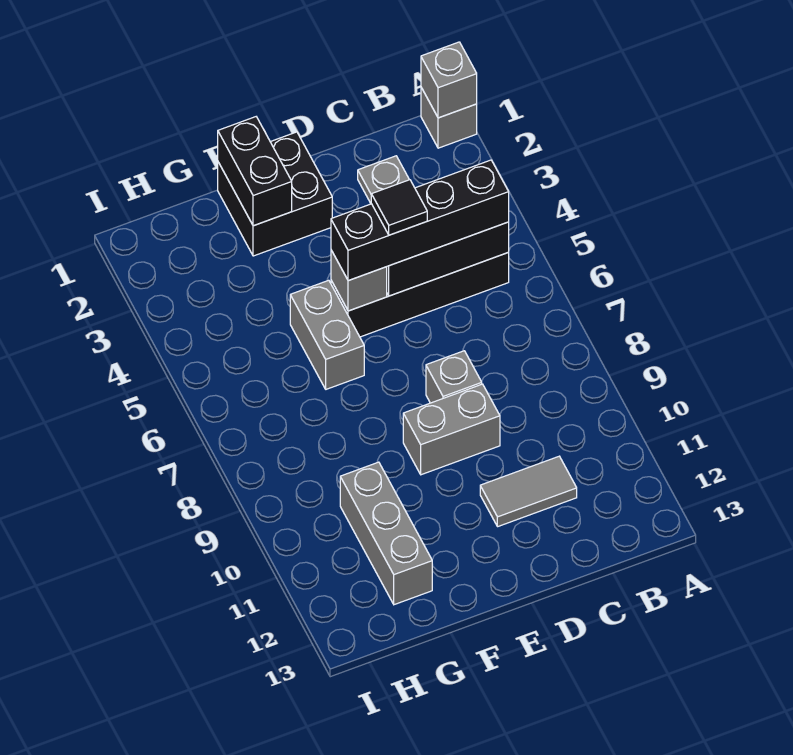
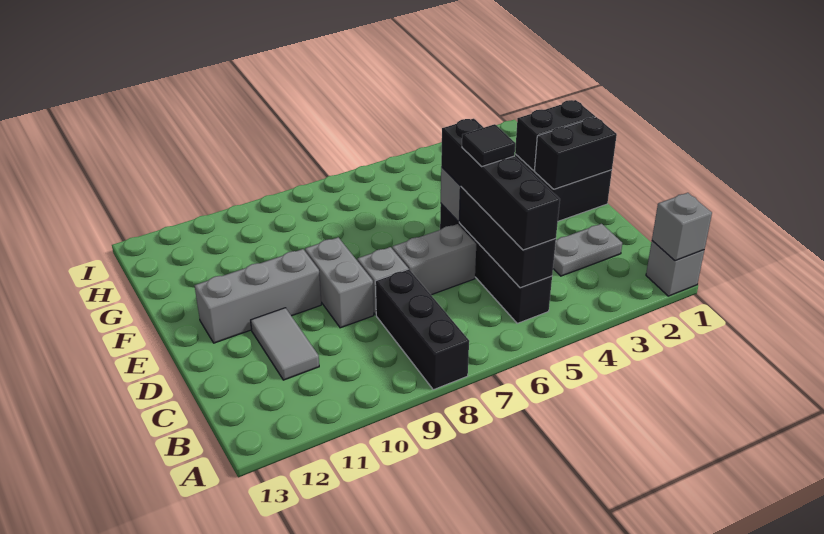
none -> black brick A8:C8 level 1
none -> black brick E1:E2 level 2
grey brick F5:F6 level 1 -> grey brick D6:D7 level 1
grey brick G10:G12 level 1 -> grey brick E10:E12 level 1

